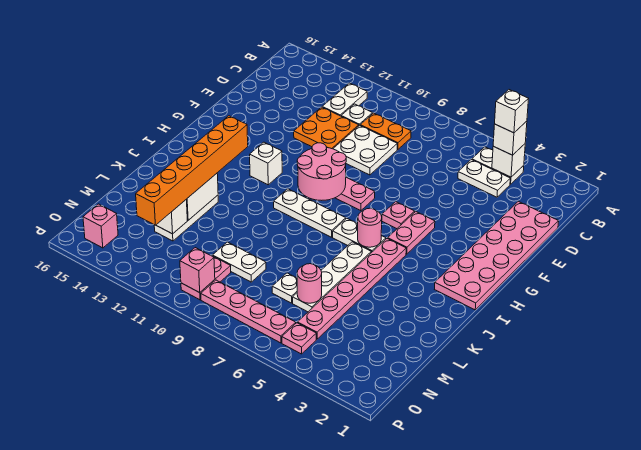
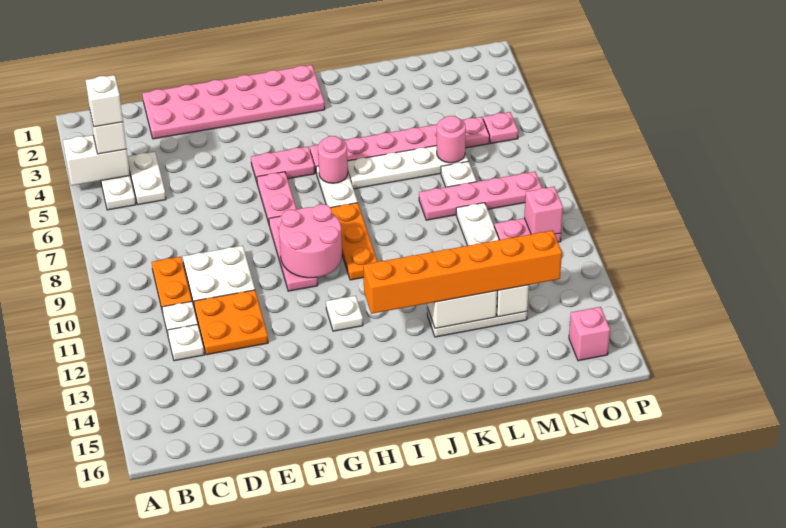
white brick B4 level 2 -> white brick A4:B4 level 2
white plate B12:C12 level 1 -> white plate C12 level 1
pink plate G6 level 1 -> pink plate G6:G7 level 1
white brick H12 level 1 -> white plate H12 level 1
white plate I8:I10 level 1 -> orange plate I8:I10 level 1
pink plate O6:O9 level 1 -> pink plate L8:O8 level 1

